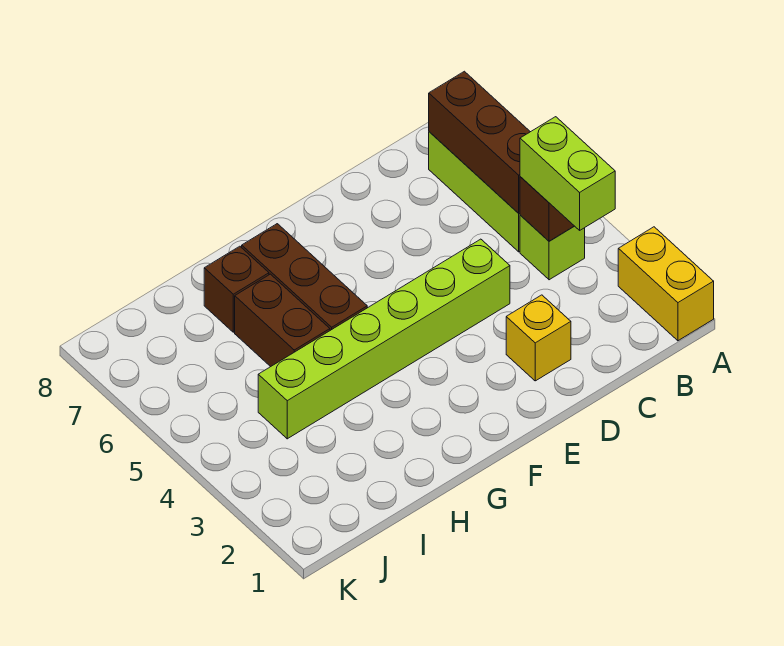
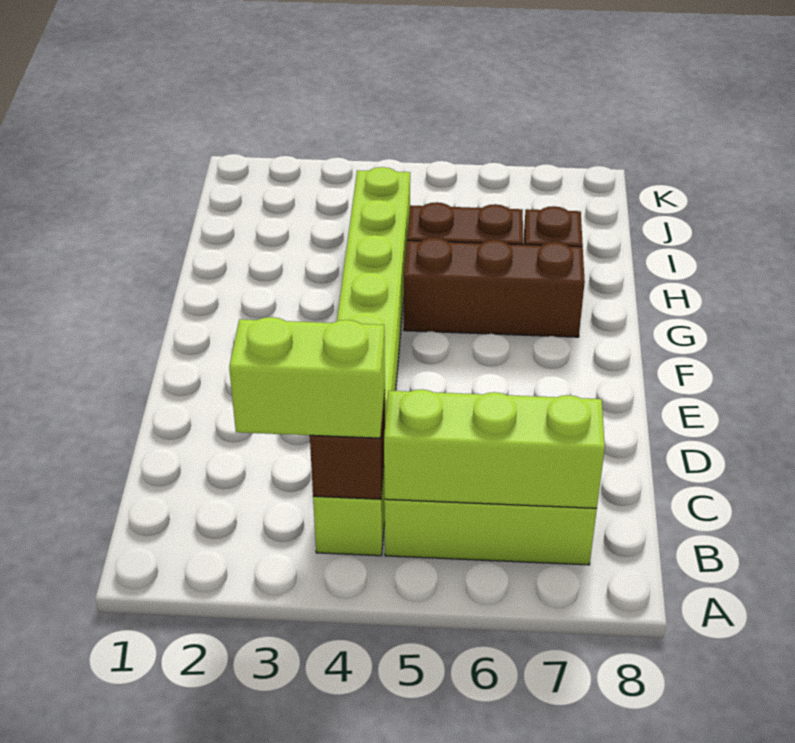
yellow brick A1:A2 level 1 -> none
brown brick B5:B7 level 2 -> lime brick B5:B7 level 2
yellow brick D2 level 1 -> none

